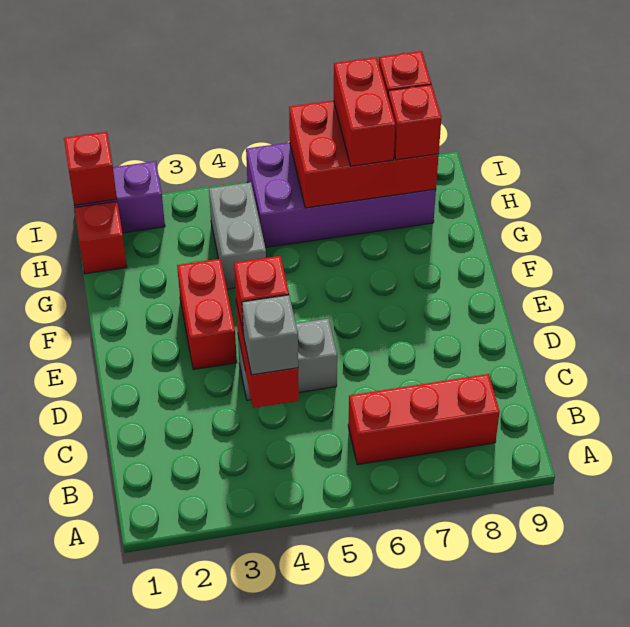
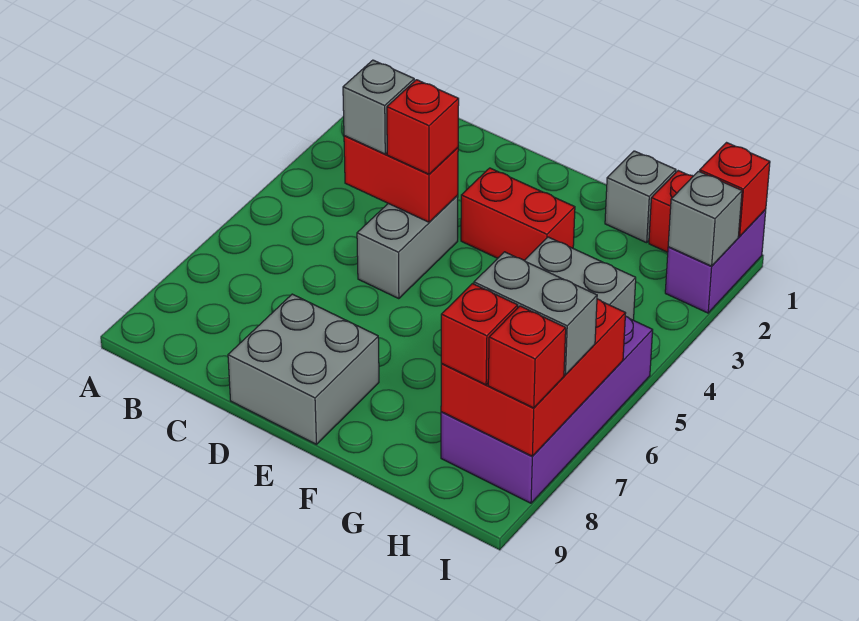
red brick B6:B8 level 1 -> none
none -> grey brick D8:E9 level 1
none -> grey brick G1 level 1
red brick H7:I7 level 3 -> grey brick H7:I7 level 3
none -> grey brick I2 level 2

